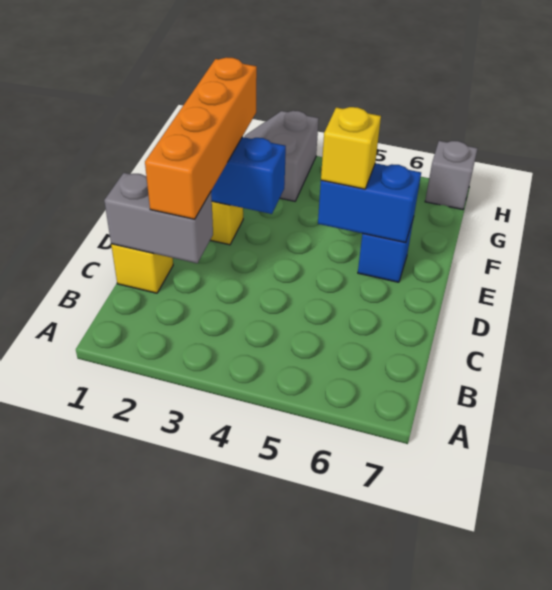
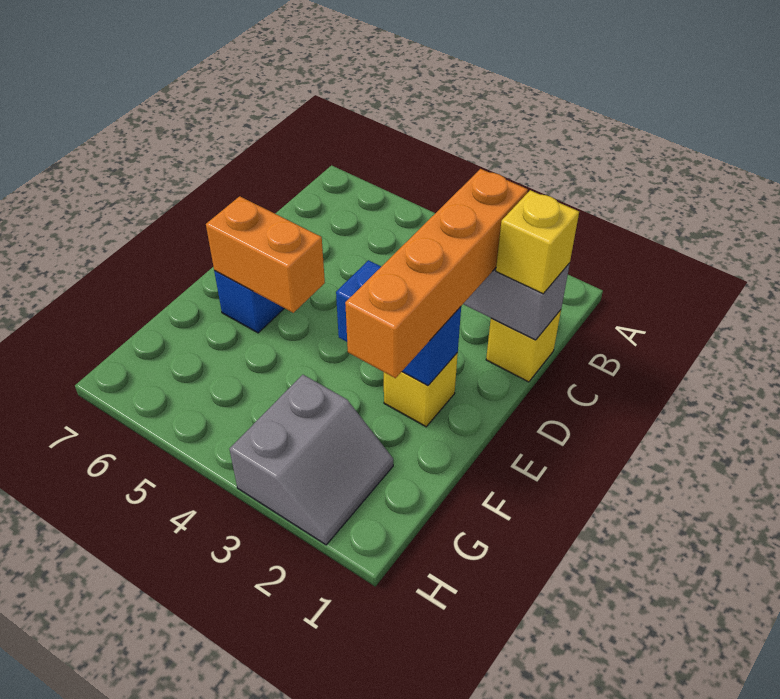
blue brick E5:E6 level 2 -> orange brick E5:E6 level 2
yellow brick E5 level 3 -> yellow brick C1 level 3
grey brick H7 level 1 -> none

